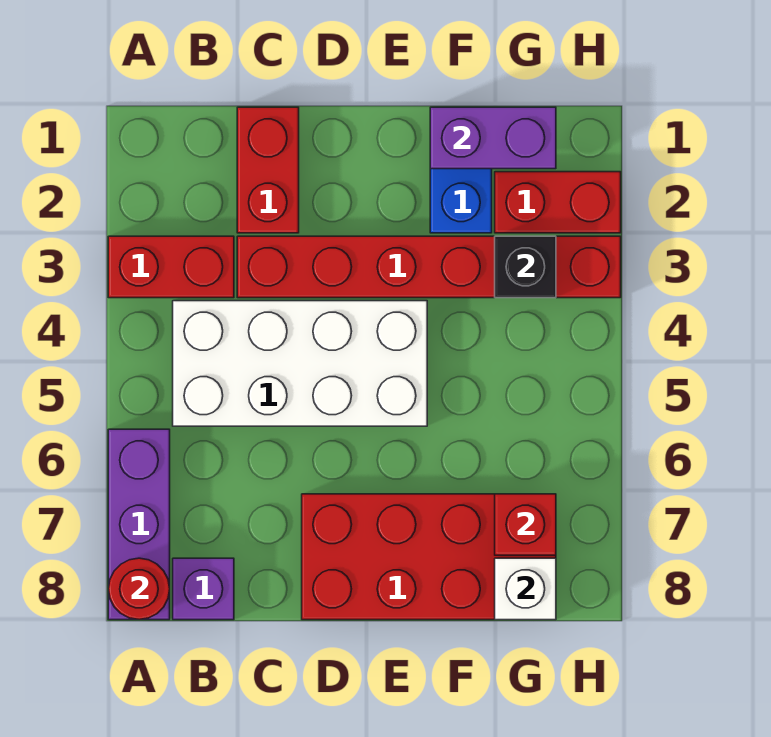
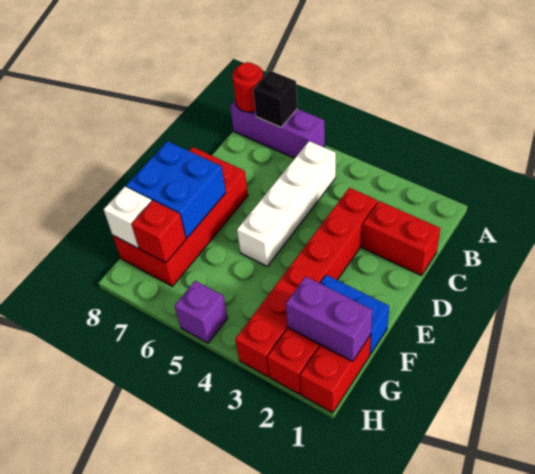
red brick A3:B3 level 1 -> red brick G1:H1 level 1
white brick B4:E5 level 1 -> white brick B5:E5 level 1
purple brick B8 level 1 -> purple brick H5 level 1
none -> blue brick E7:F8 level 2
purple brick F1:G1 level 2 -> purple brick G1:G2 level 2
black brick G3 level 2 -> black brick A7 level 2

